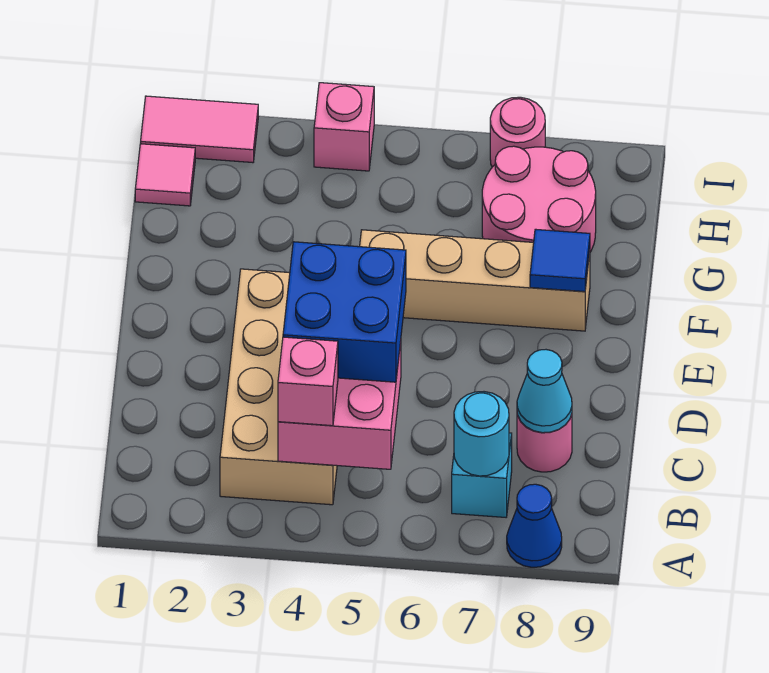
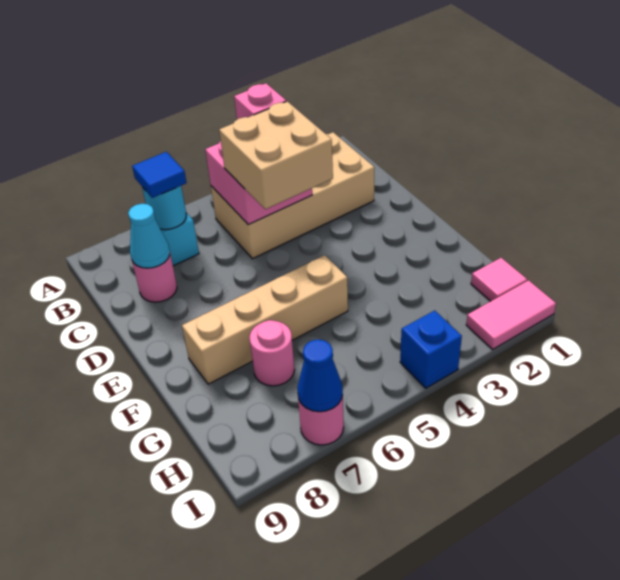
blue cone A8 level 1 -> blue cone I7 level 2
tan brick B3:E4 level 1 -> tan brick B2:C5 level 1
blue brick C4:D5 level 3 -> tan brick C4:D5 level 3
blue tile F8 level 2 -> blue tile B7 level 3
pink round brick G7:H8 level 1 -> pink round brick G7 level 1
pink brick I4 level 1 -> blue brick I4 level 1

